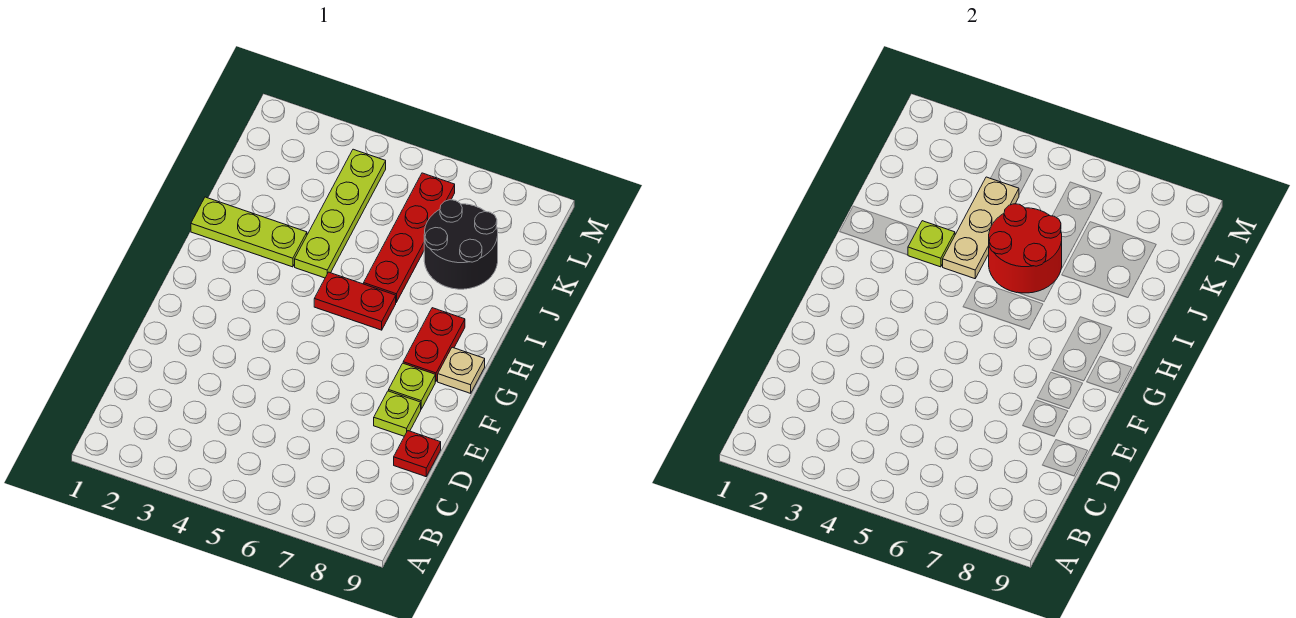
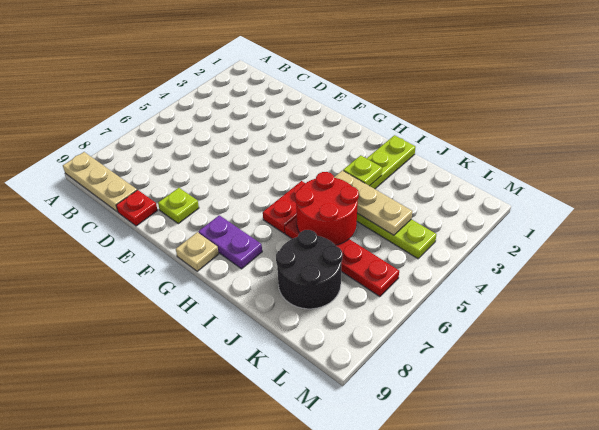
none -> tan plate A9:C9 level 1
lime plate F8 level 1 -> none
red plate G8:H8 level 1 -> purple plate G8:H8 level 1

